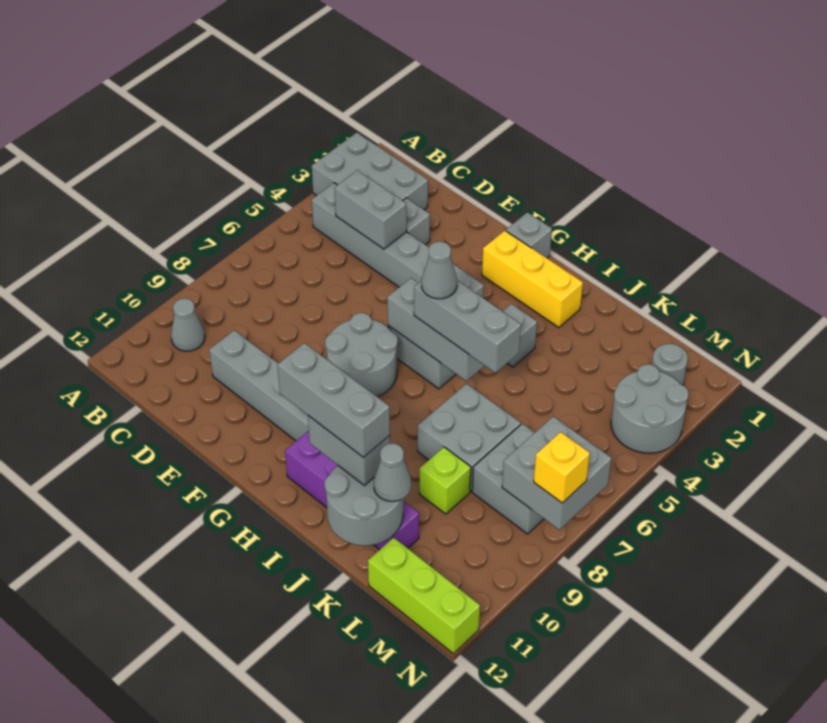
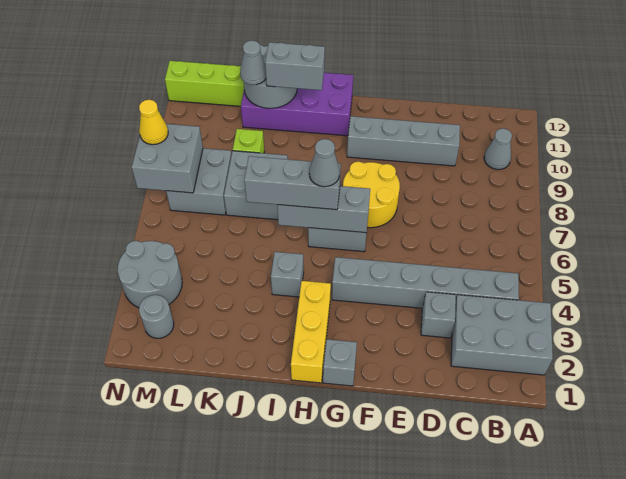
grey brick C4:D4 level 2 -> none
grey round brick F7:G8 level 1 -> yellow round brick F7:G8 level 1
yellow brick G2:I2 level 1 -> yellow brick H1:H3 level 1
purple brick H11:K11 level 1 -> purple brick H11:K12 level 1
grey brick H11:J11 level 4 -> none
yellow brick N8 level 3 -> yellow cone N8 level 3

